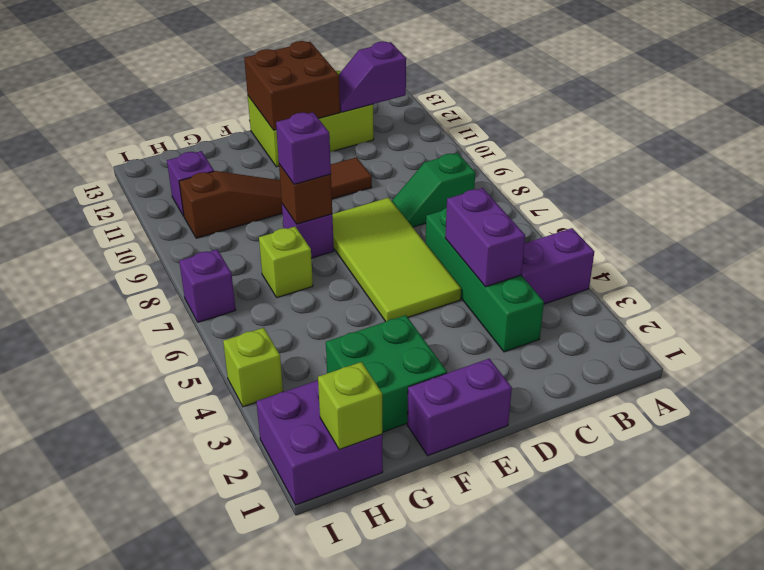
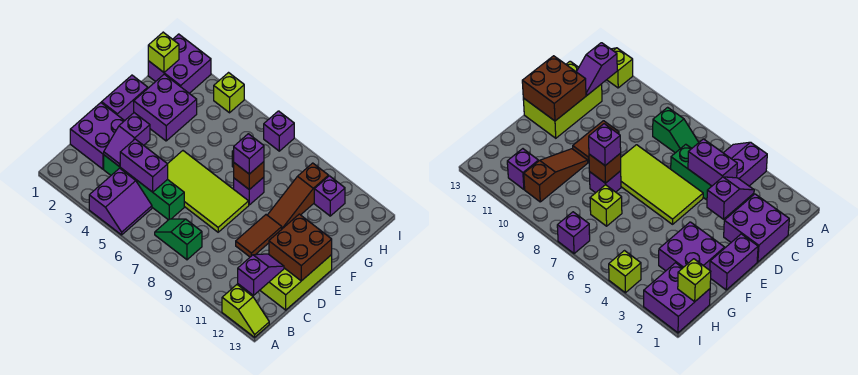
none -> lime slope A12:A13 level 1 top 12
green slope B8:C8 level 1 top B -> green slope B7:B8 level 1 top 8
none -> purple brick C1:D2 level 1
none -> purple slope C3:D3 level 2 top D
green brick F2:G3 level 1 -> purple brick F2:G3 level 1

